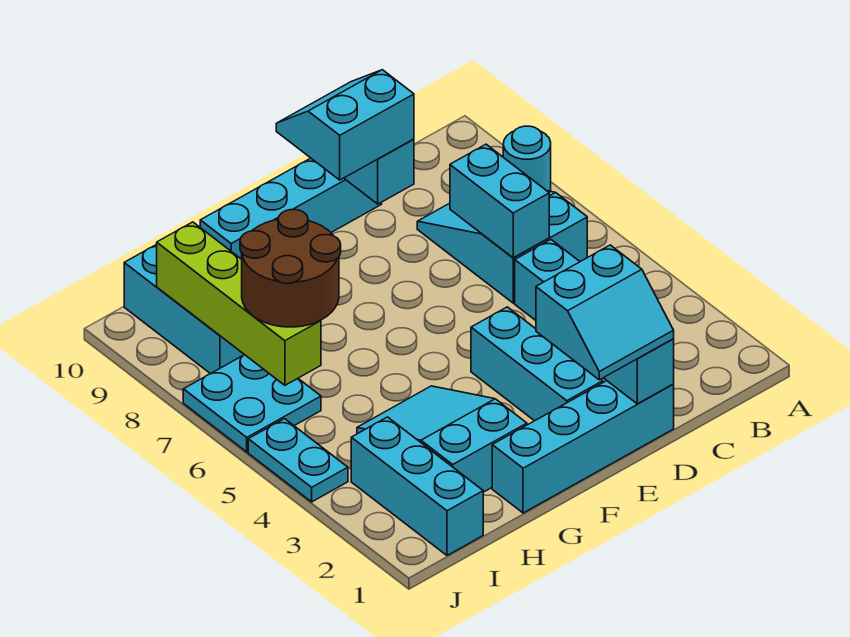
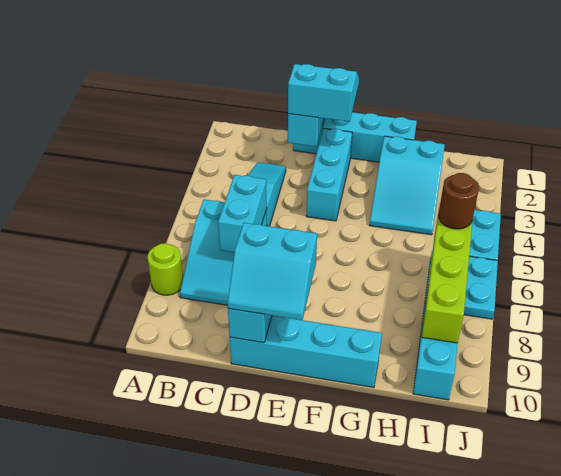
cyan round brick A8 level 1 -> lime round brick A8 level 1
brown round brick H6:I7 level 3 -> brown round brick I6 level 3
cyan brick I1:I3 level 1 -> none

